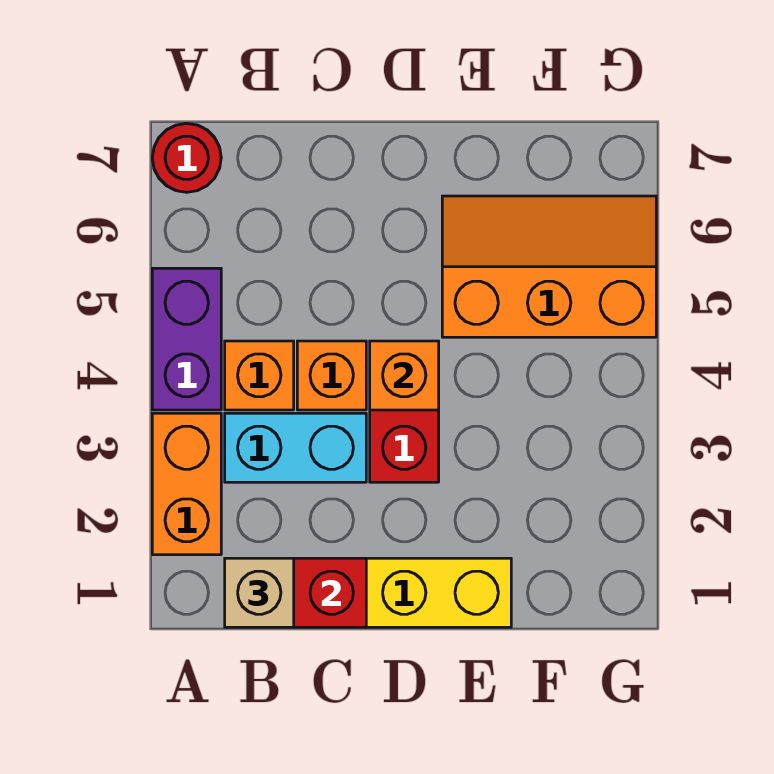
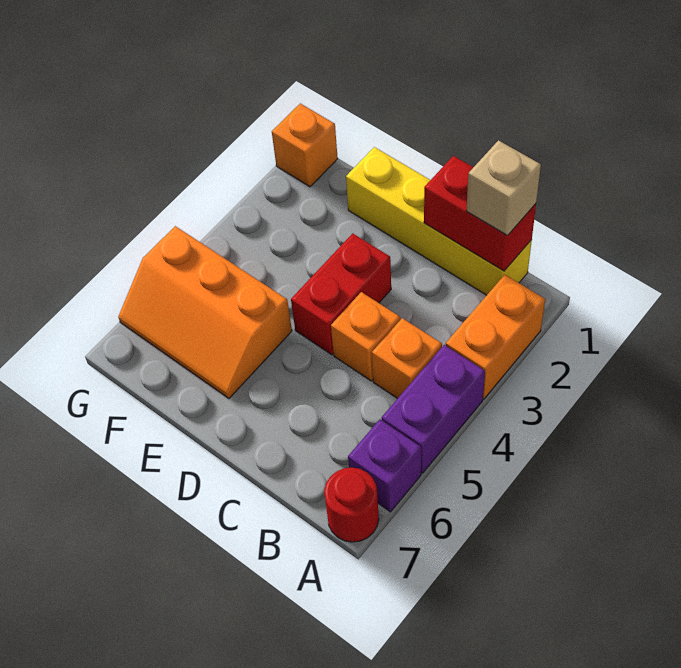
none -> purple brick A6 level 1
cyan brick B3:C3 level 1 -> none
orange brick D4 level 2 -> orange brick G1 level 1

